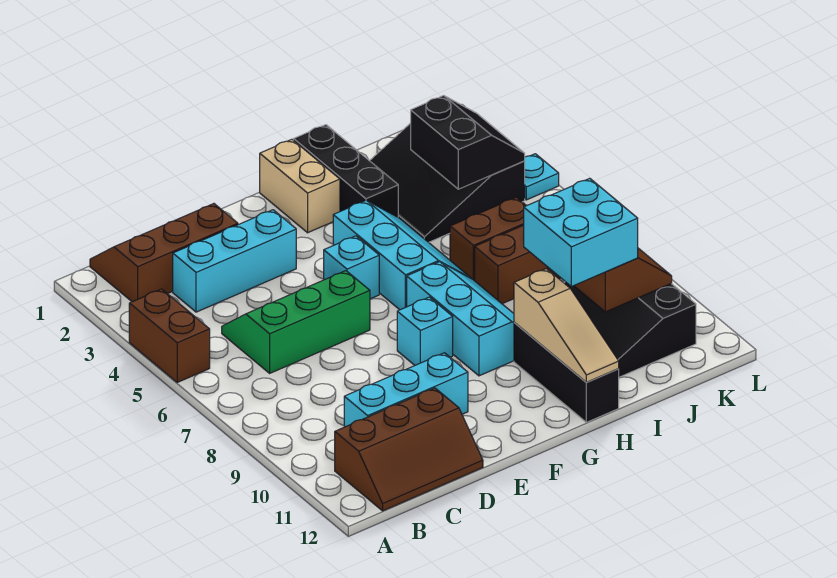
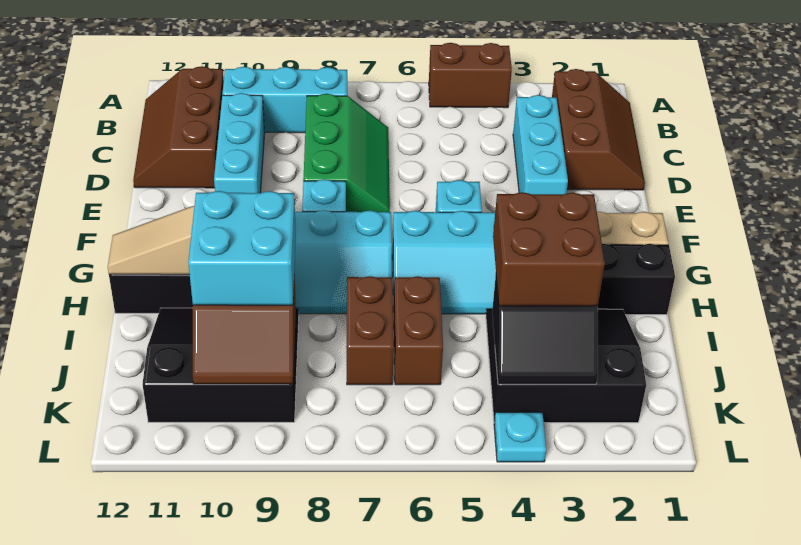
none -> cyan brick B8:B10 level 1
green slope C5:E6 level 1 top 6 -> green slope C7:E8 level 1 top 8
none -> brown brick I3:J4 level 3

